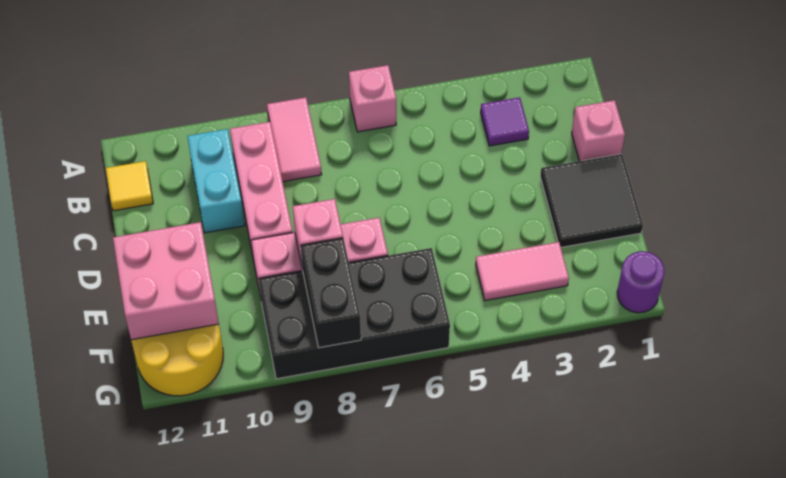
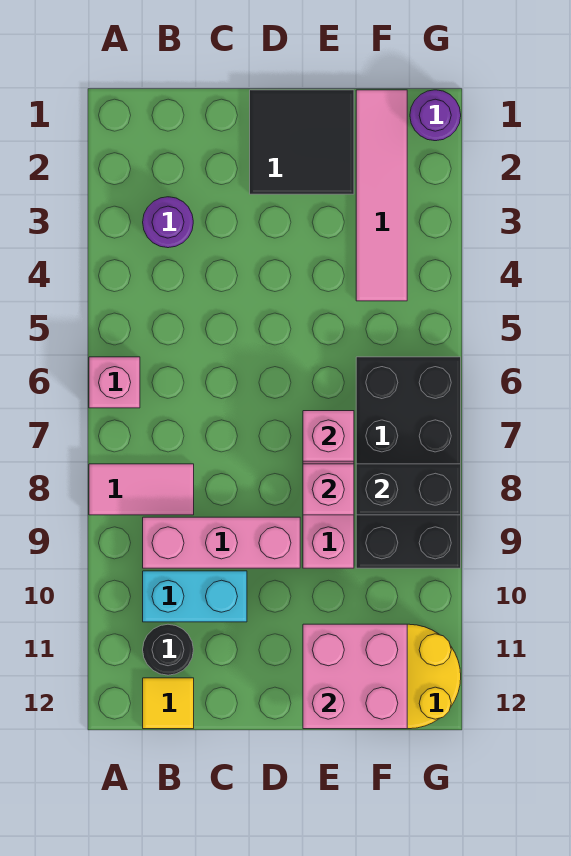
purple tile B3 level 1 -> purple round brick B3 level 1
none -> black round brick B11 level 1
pink brick C1 level 1 -> pink brick E7 level 2
pink tile F3:F4 level 1 -> pink tile F1:F4 level 1

